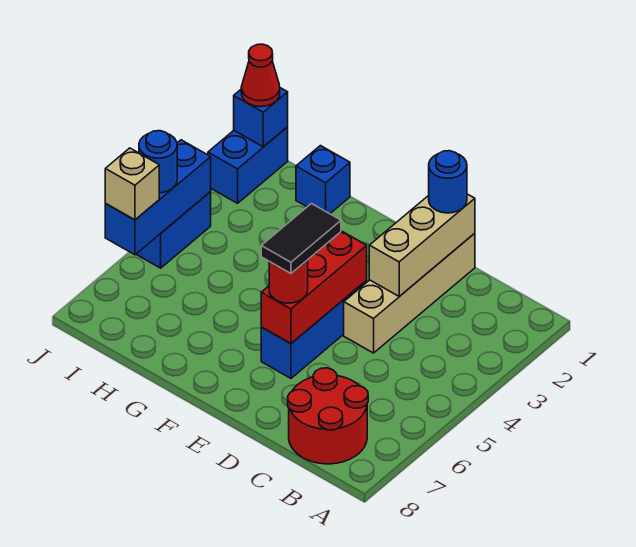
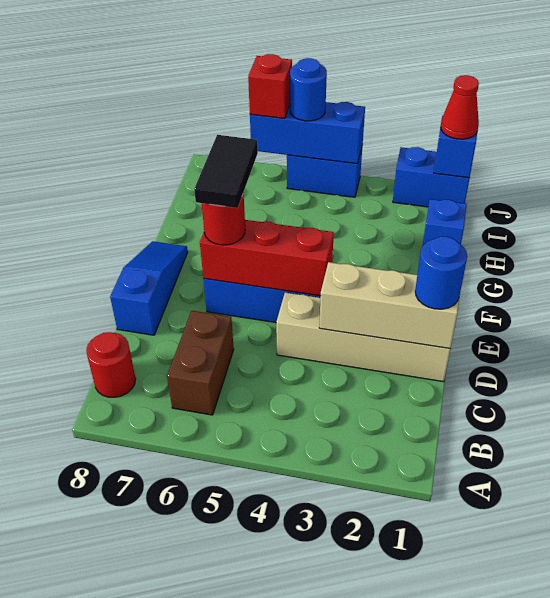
none -> brown brick B6:C6 level 1
red round brick B7:C8 level 1 -> red round brick B8 level 1
none -> blue slope D8:F8 level 1 top D
black tile E5:E6 level 4 -> black tile E6:F6 level 4
tan brick J6 level 3 -> red brick J6 level 3

